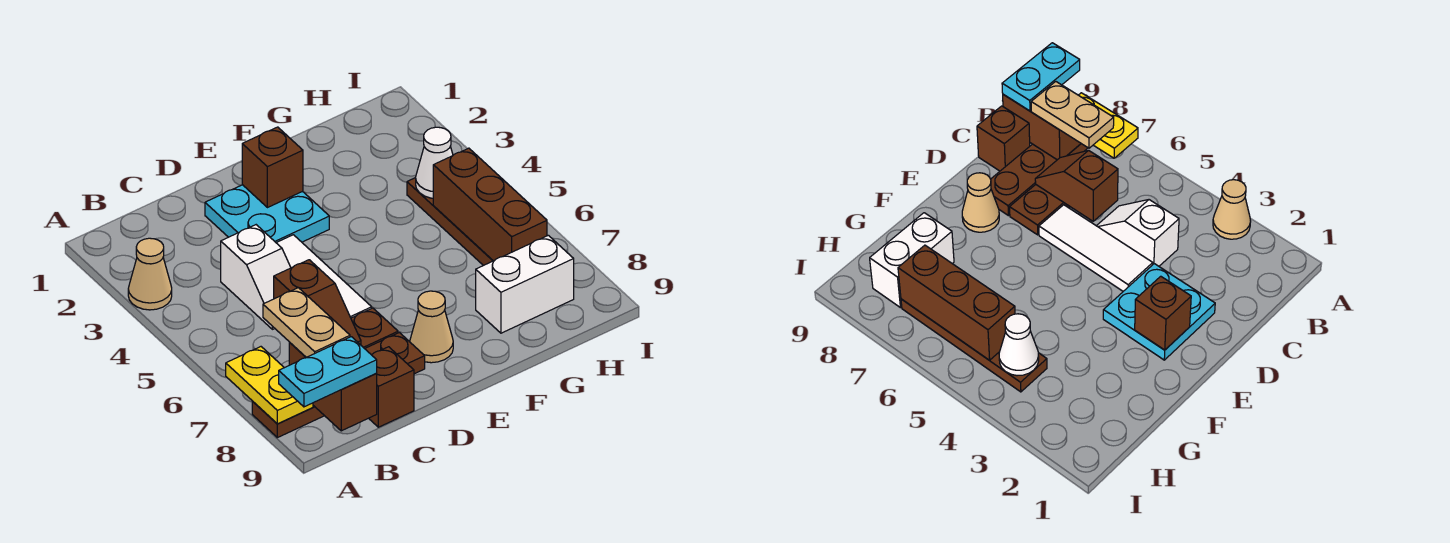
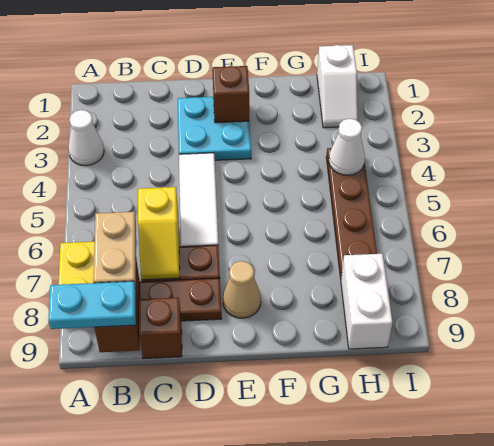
tan cone A3 level 1 -> white cone A3 level 1
white slope C4:C5 level 1 top 4 -> white slope H1:H2 level 1 top 1
brown slope C6:C7 level 2 top 6 -> yellow slope C6:C7 level 2 top 6
white brick G8:H8 level 1 -> white brick H8:H9 level 1
brown brick H5:H7 level 2 -> none

